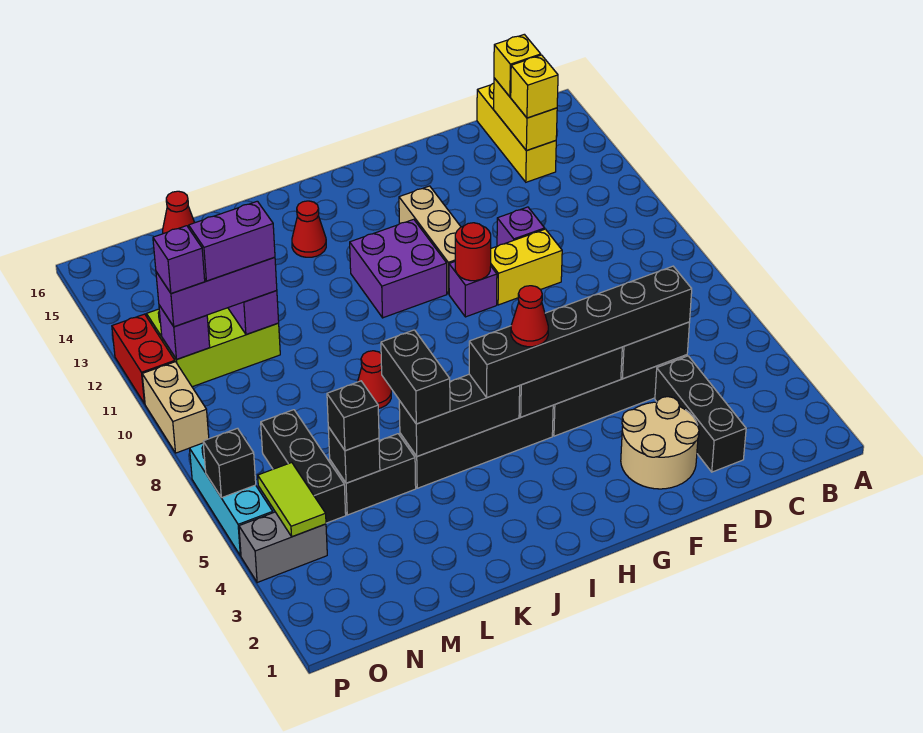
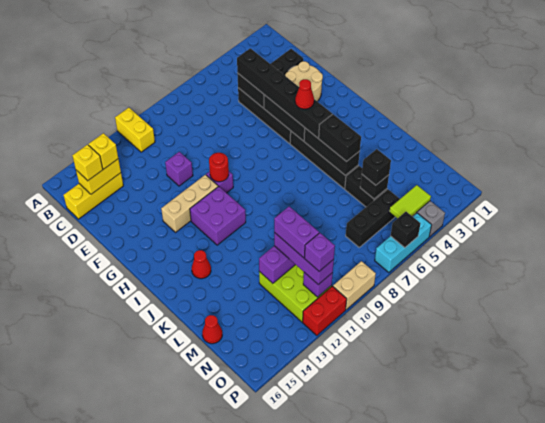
yellow brick E10:F10 level 1 -> yellow brick A11:B11 level 1
black brick K5:K6 level 3 -> black brick J5:K5 level 3
red cone K8 level 1 -> none

